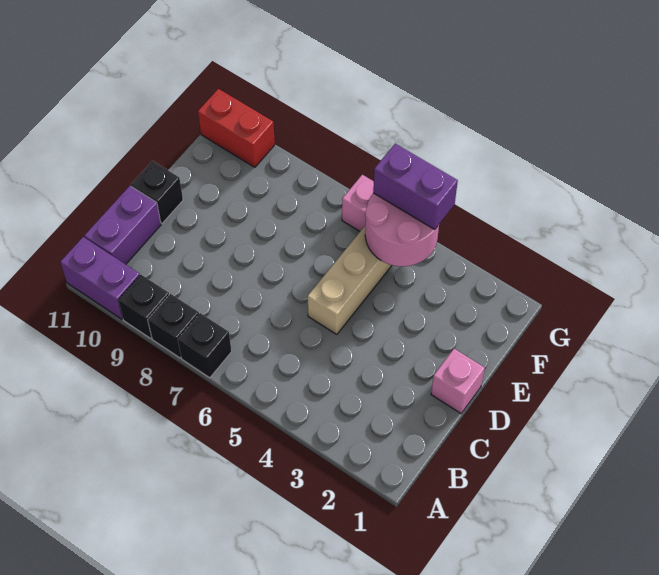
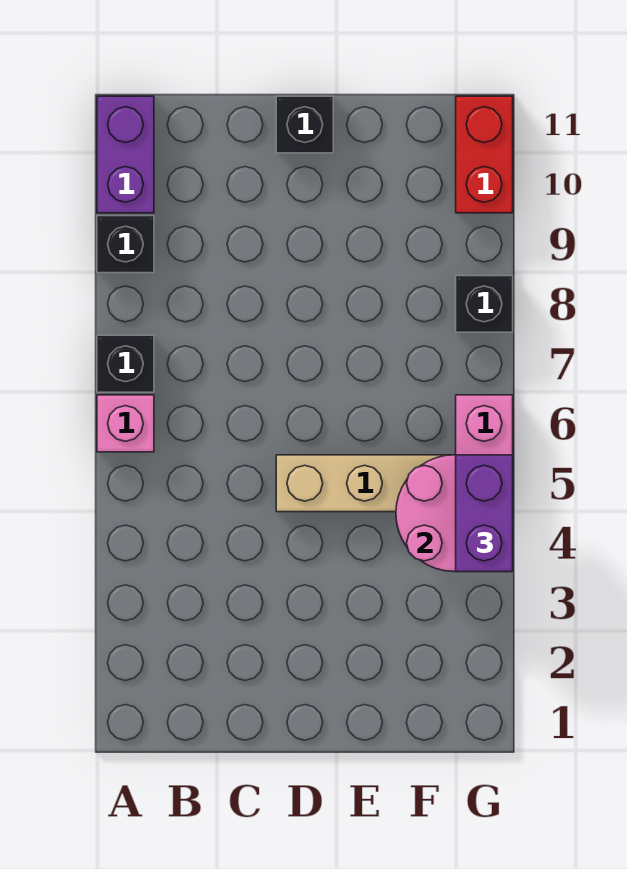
black brick A8 level 1 -> black brick G8 level 1
purple brick B11:C11 level 1 -> none
pink brick D1 level 1 -> pink brick A6 level 1

